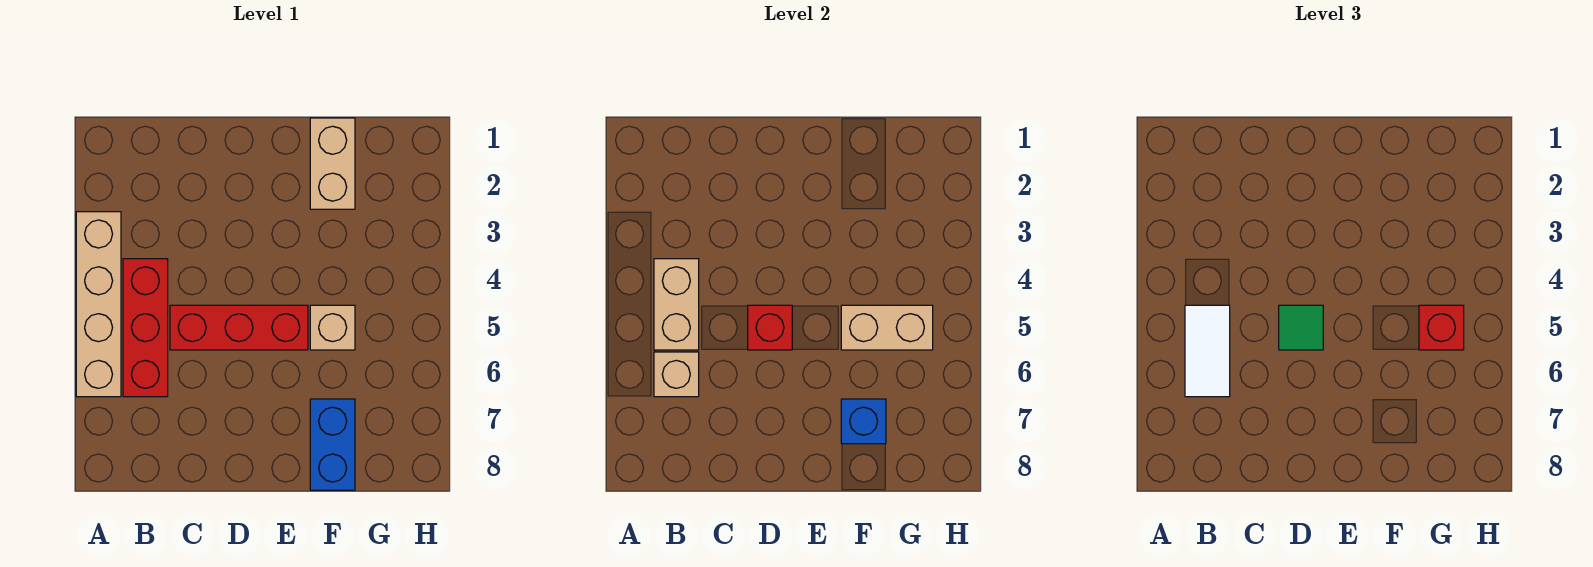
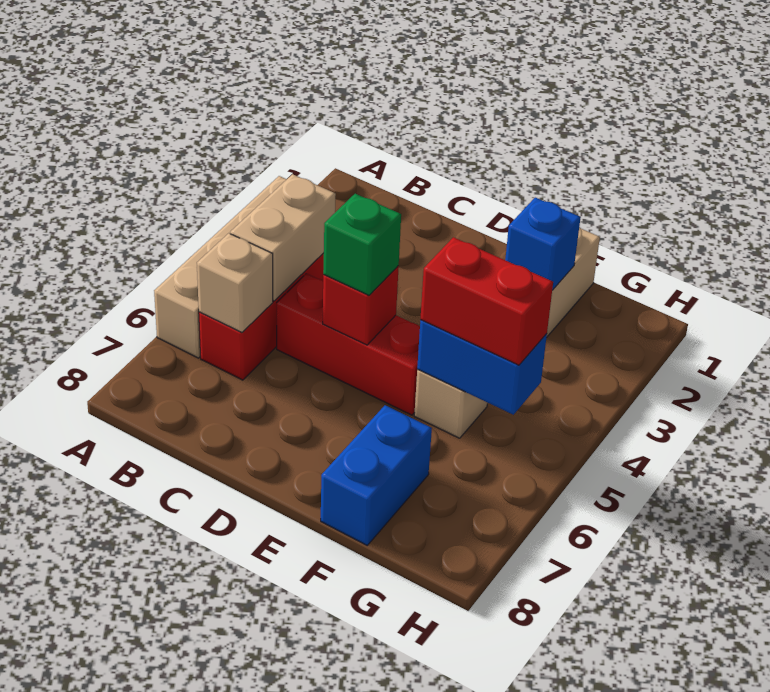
white tile B5:B6 level 3 -> none
green tile D5 level 3 -> green brick D5 level 3
tan brick F5:G5 level 2 -> blue brick F5:G5 level 2
blue brick F7 level 2 -> blue brick F2 level 2
red brick G5 level 3 -> red brick F5:G5 level 3

